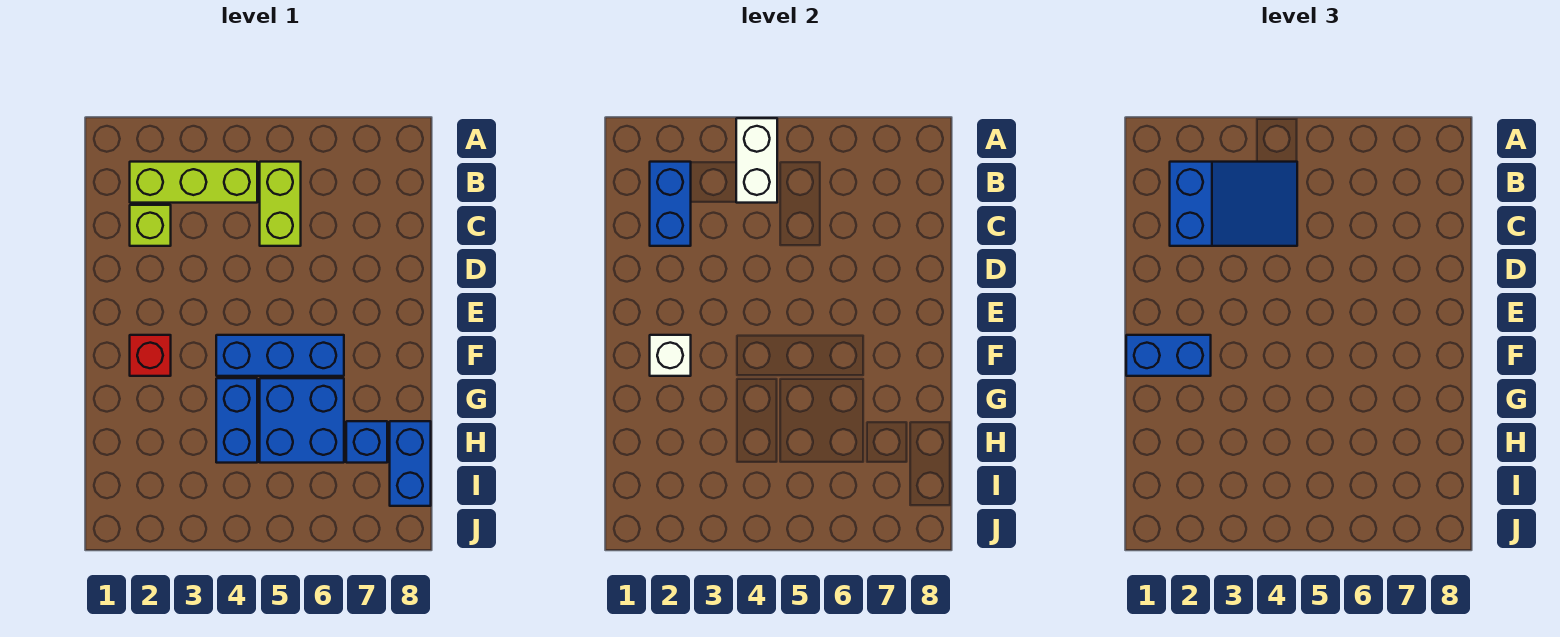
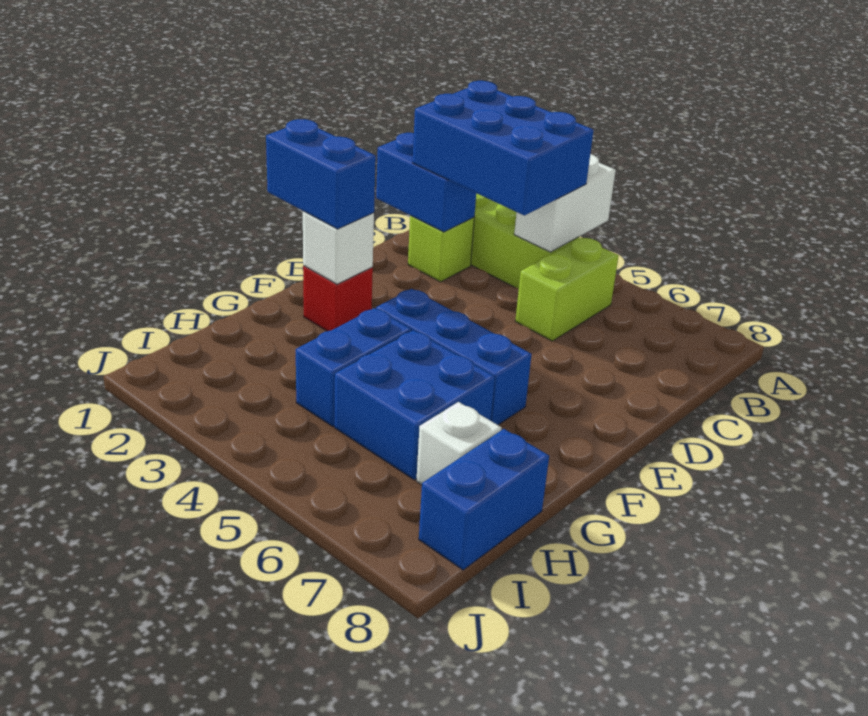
blue brick B2:C2 level 2 -> blue brick C1:C2 level 2
blue slope B2:C4 level 3 top 2 -> blue brick B2:C4 level 3
blue brick H7 level 1 -> white brick H7 level 1

